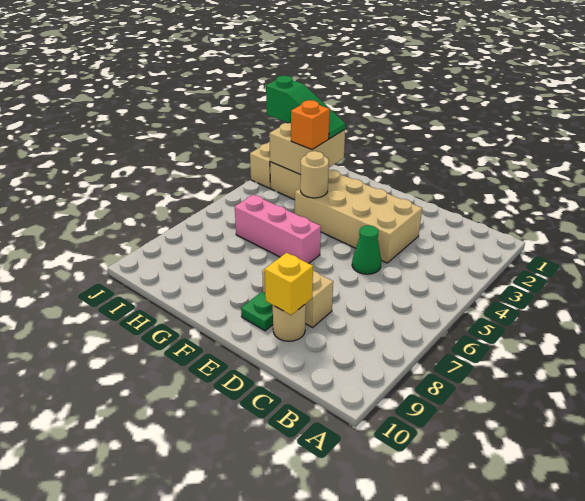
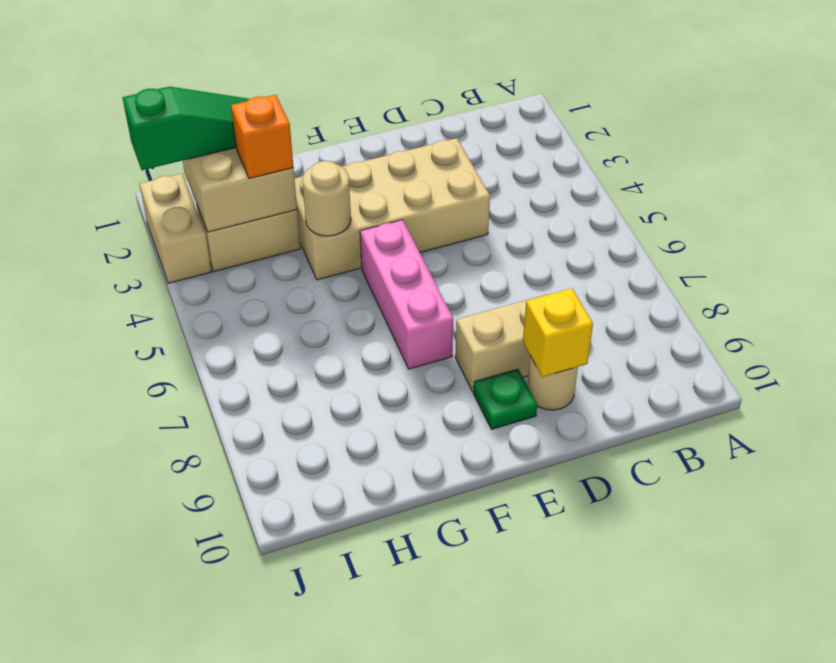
green cone D5 level 1 -> none
pink brick F6:H6 level 1 -> pink brick F5:F7 level 1

